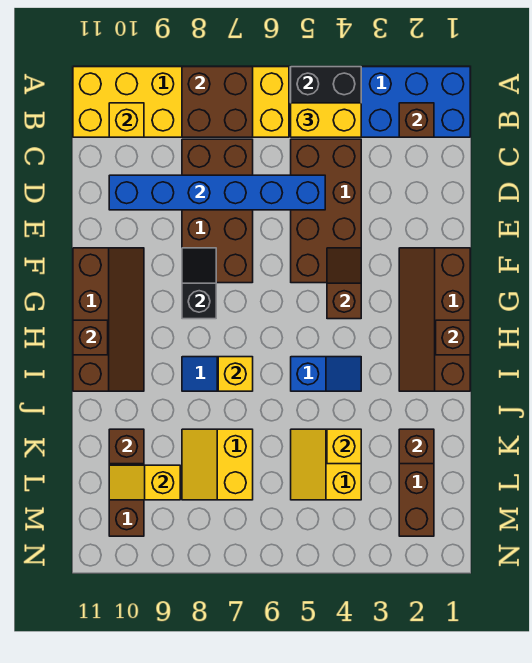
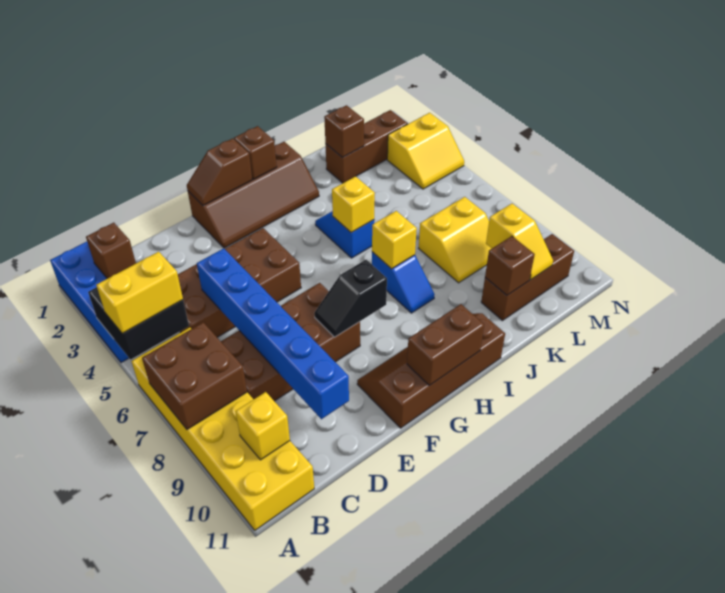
yellow brick B4:B5 level 3 -> yellow brick A5:B5 level 3
brown slope F4:G4 level 2 top G -> brown slope F1:G1 level 2 top G
brown brick H11 level 2 -> brown brick G11:H11 level 2
yellow slope K4:L5 level 1 top 4 -> yellow slope M3:N4 level 1 top 3
yellow brick K4 level 2 -> yellow brick I5 level 2

